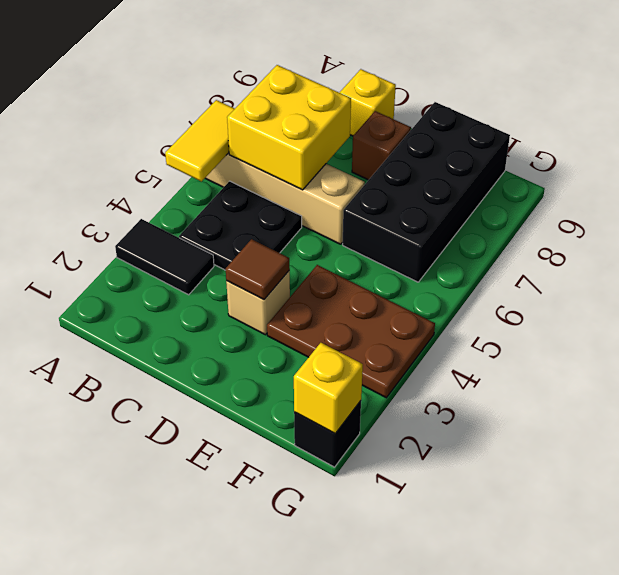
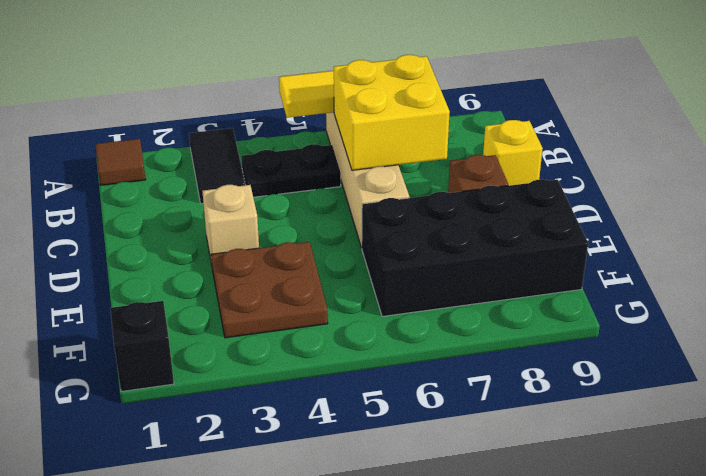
black plate B4:C5 level 1 -> black plate B4:B5 level 1
brown tile D3 level 2 -> brown tile A1 level 1
brown plate E3:G4 level 1 -> brown plate E3:F4 level 1
yellow brick G1 level 2 -> none

